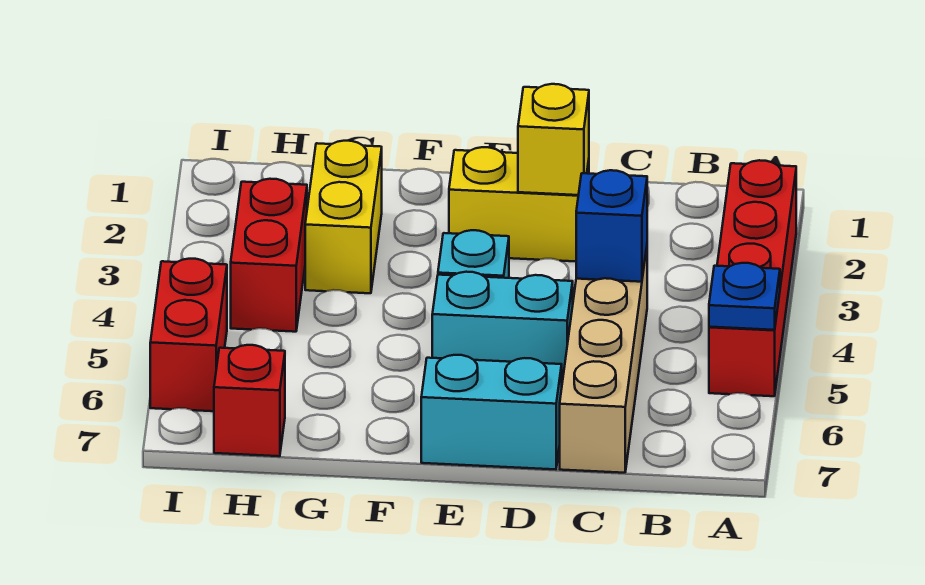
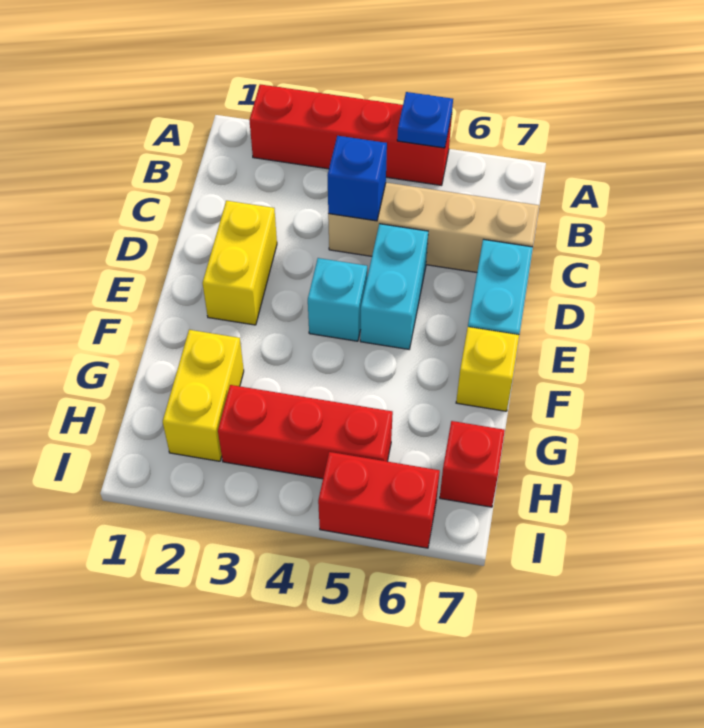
yellow brick D2 level 2 -> yellow brick F7 level 1
yellow brick G2:G3 level 1 -> yellow brick G2:H2 level 1
red brick H3:H4 level 1 -> red brick H3:H5 level 1

